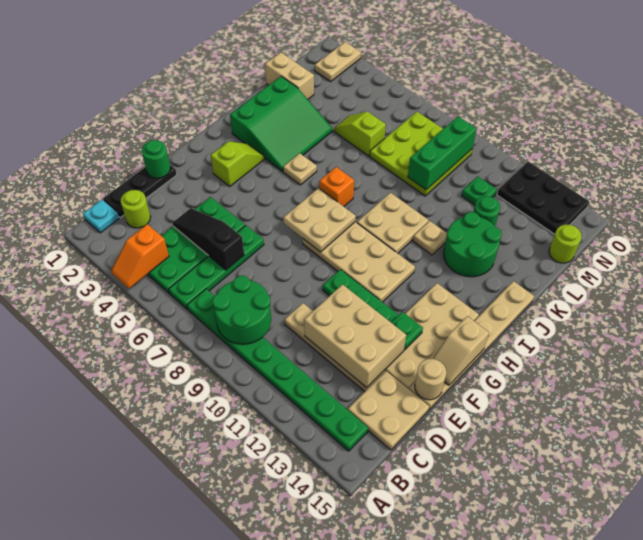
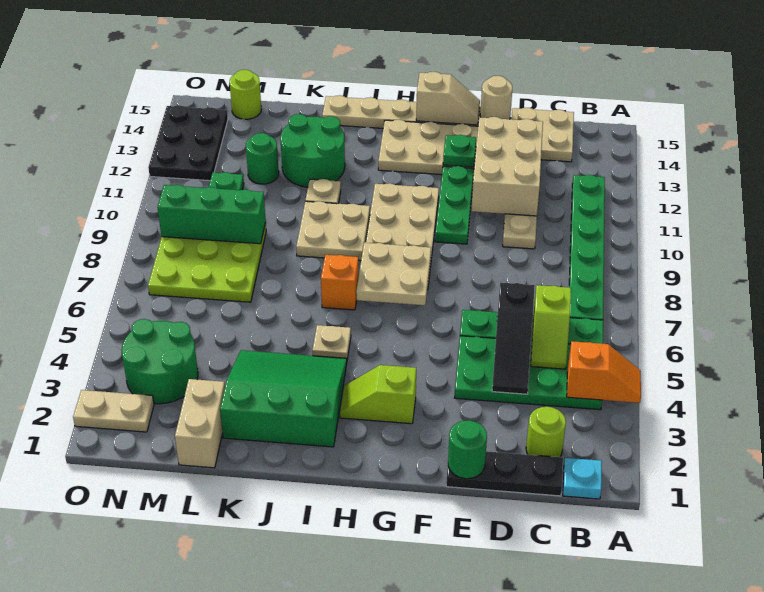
green plate B7:B14 level 1 -> green plate B7:B12 level 1
green round brick B8:C9 level 2 -> green round brick M3:N4 level 1
lime slope L5:L6 level 1 top 6 -> lime slope C5:C6 level 2 top 6

